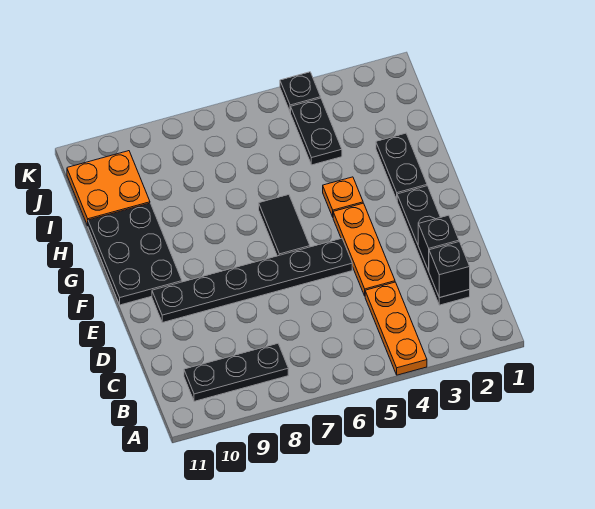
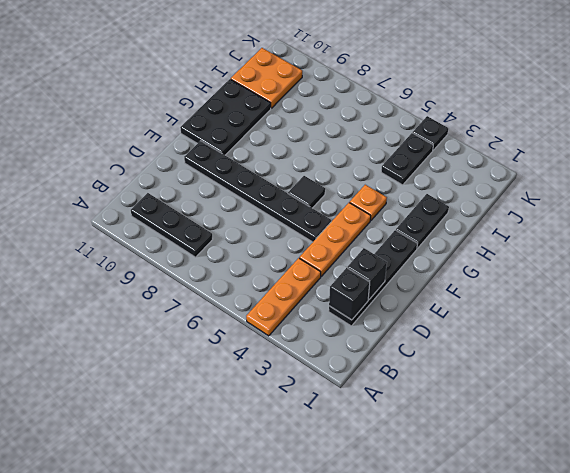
black tile F6:G6 level 1 -> black tile F6 level 1

